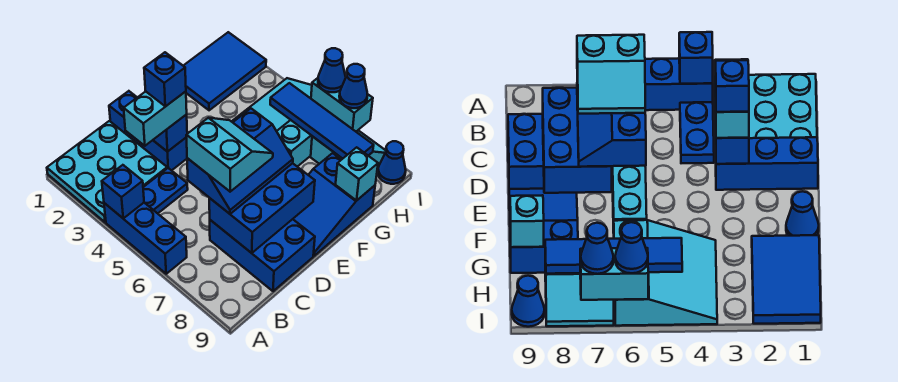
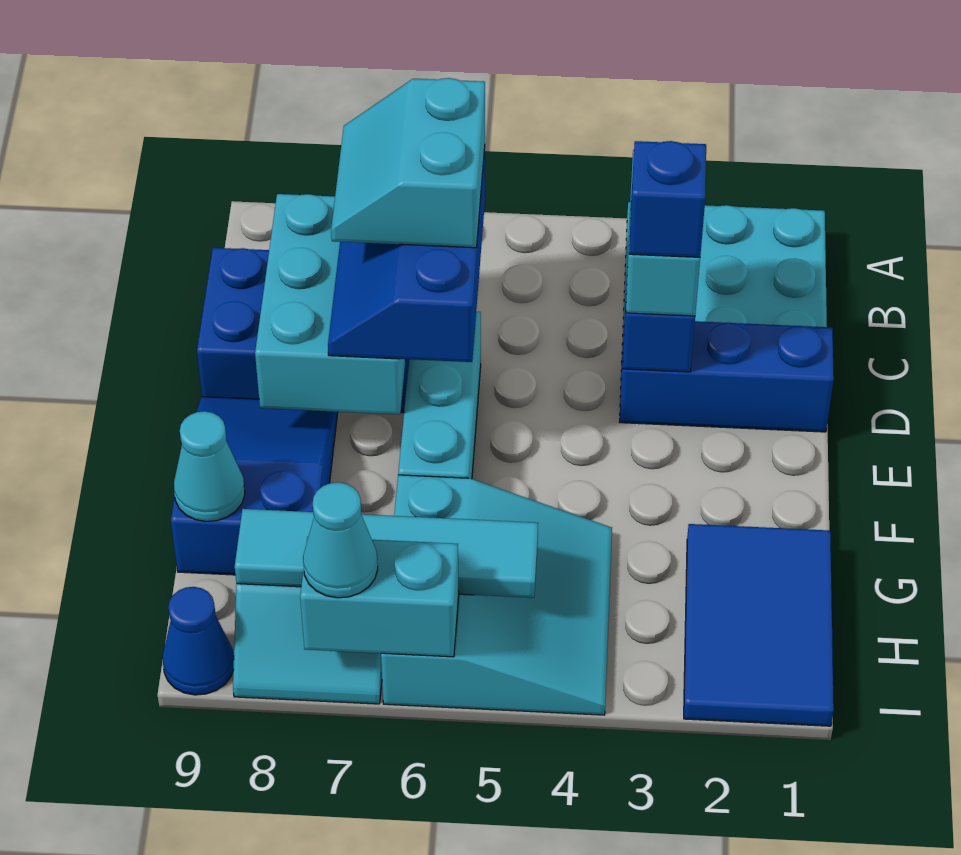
blue brick A4:A6 level 1 -> none
blue brick A4 level 2 -> none
blue plate B4:C4 level 1 -> none
cyan slope C6:D7 level 4 top C -> cyan slope C6:D7 level 4 top 6
blue brick C7:E8 level 2 -> cyan brick C7:E8 level 2
blue cone F1 level 1 -> none
cyan brick G9 level 2 -> cyan cone G9 level 2
blue tile H5:H8 level 2 -> cyan tile H5:H8 level 2
blue cone I6 level 3 -> none
blue cone I7 level 3 -> cyan cone I7 level 3

